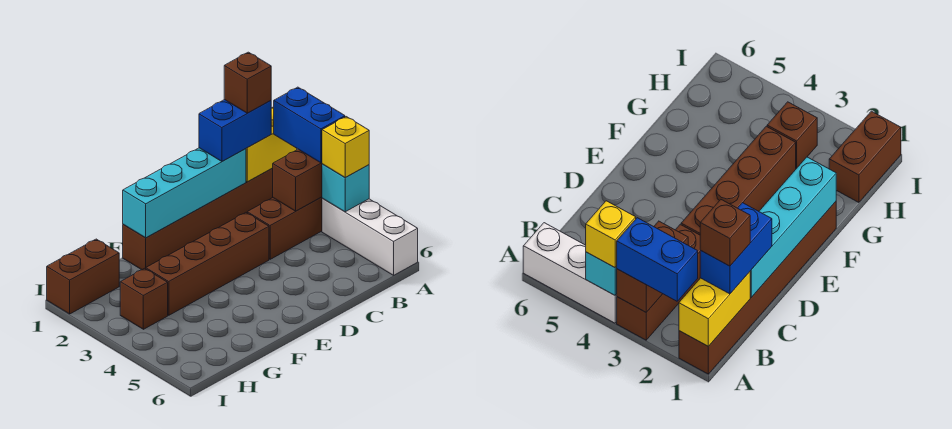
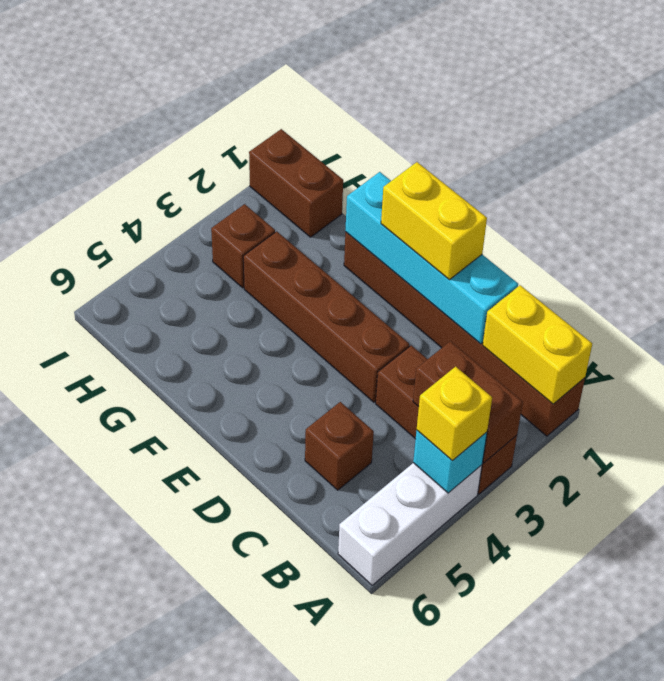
blue brick A2:A3 level 3 -> none
blue brick B1:C1 level 3 -> none
brown brick B1 level 4 -> brown brick C5 level 1
none -> yellow brick D1:E1 level 3

